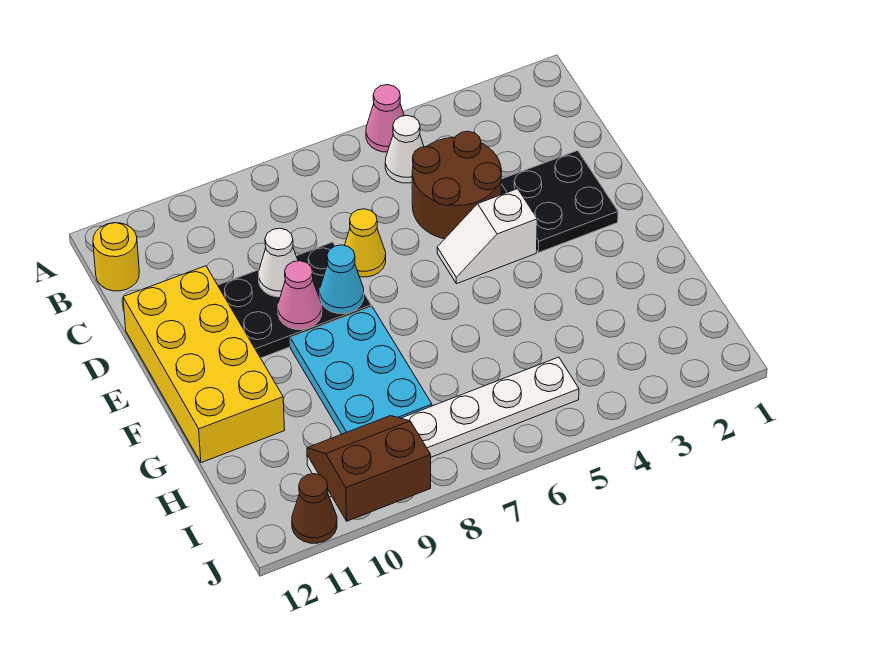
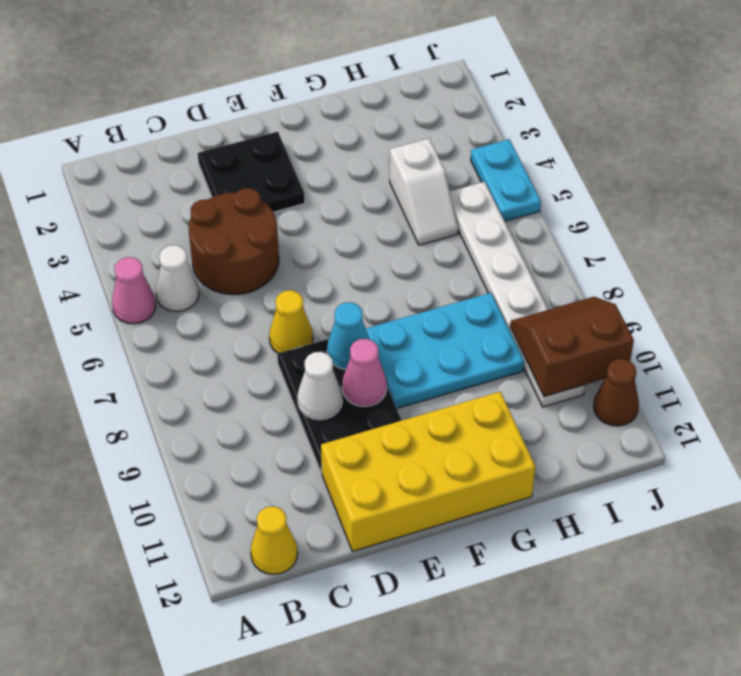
yellow round brick B12 level 1 -> yellow cone B12 level 1
white slope E4:E5 level 1 top 4 -> white slope H4:H5 level 1 top 4
brown slope I9:J10 level 2 top J -> brown slope I9:J10 level 2 top 10
none -> cyan plate J4:J5 level 1

